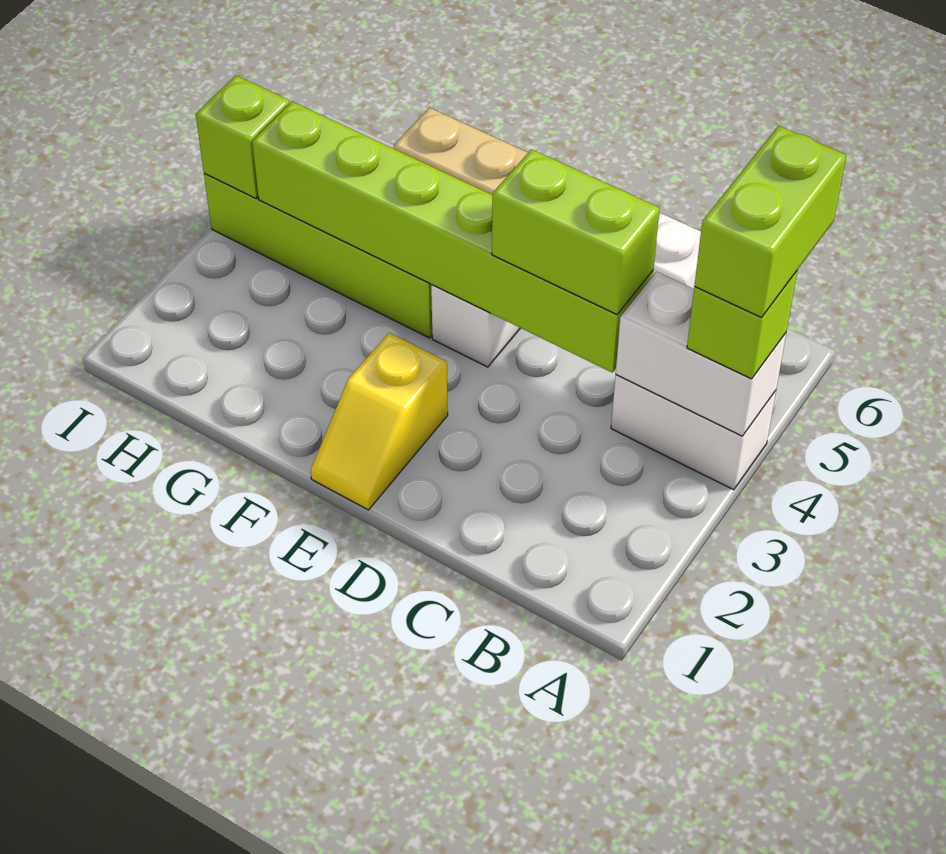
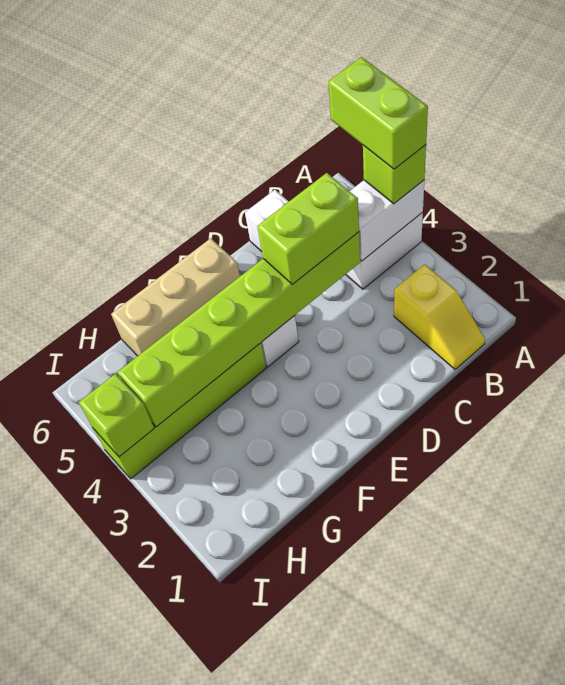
yellow slope E1:E2 level 1 top 2 -> yellow slope B1:B2 level 1 top 2

